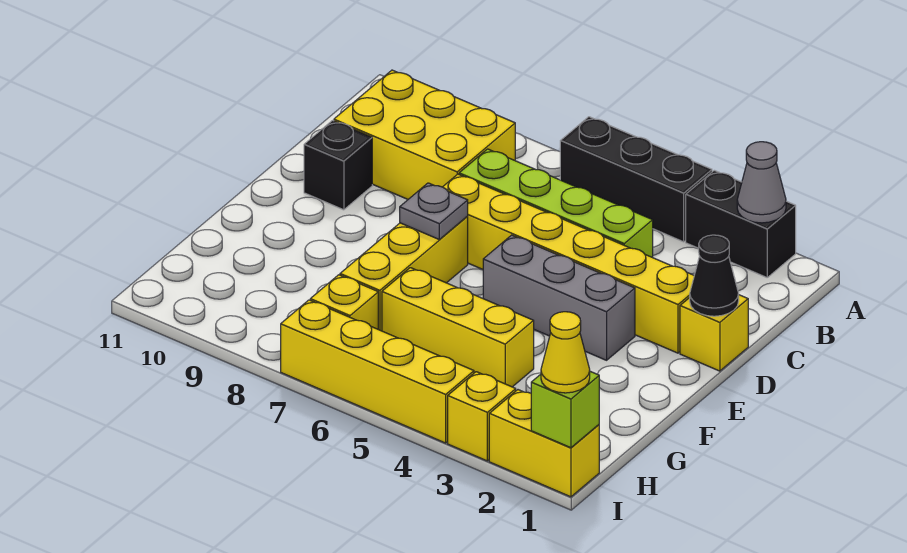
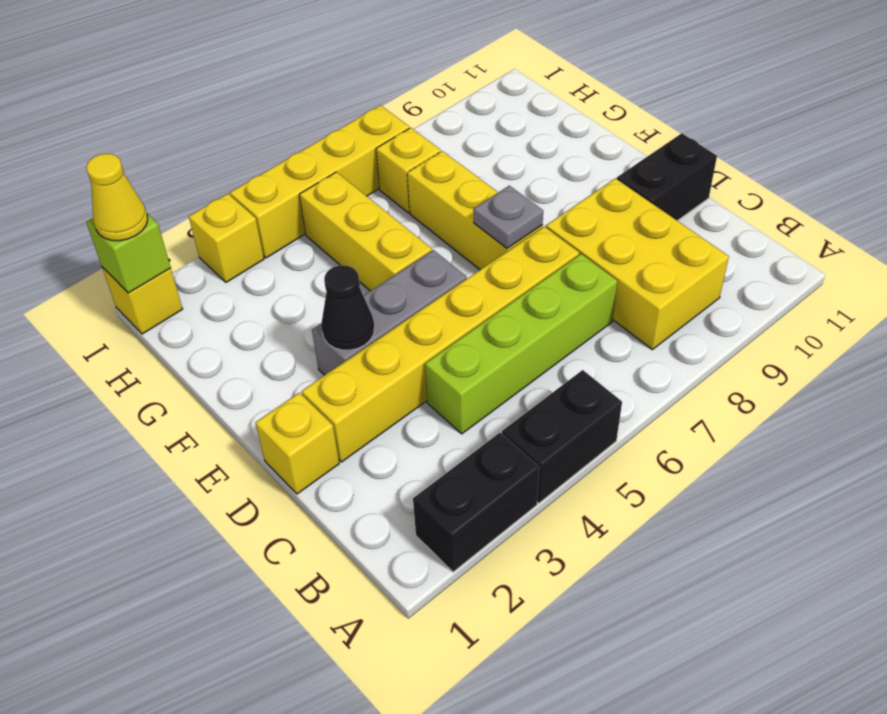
grey cone A2 level 2 -> none
black brick A4:A6 level 1 -> black brick A4:A5 level 1
yellow brick B8:C10 level 1 -> yellow brick B8:D9 level 1
black cone D1 level 2 -> black cone E3 level 2
black brick D10 level 1 -> black brick D10:D11 level 1
yellow brick G4:G6 level 1 -> yellow brick F5:H5 level 1
yellow brick I1:I2 level 1 -> yellow brick I1 level 1

